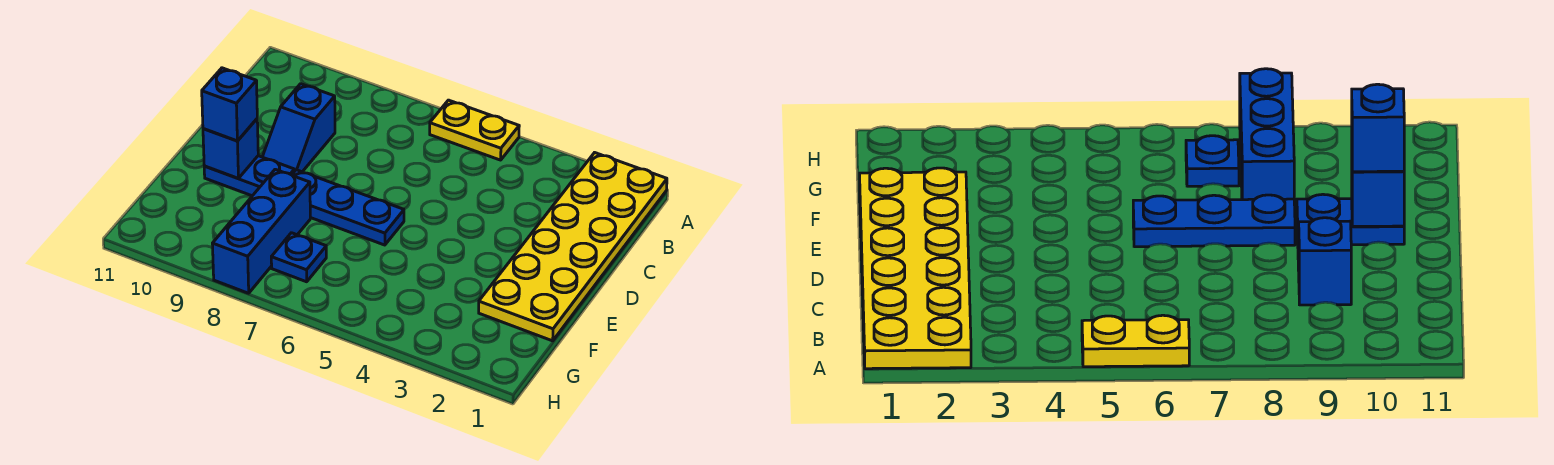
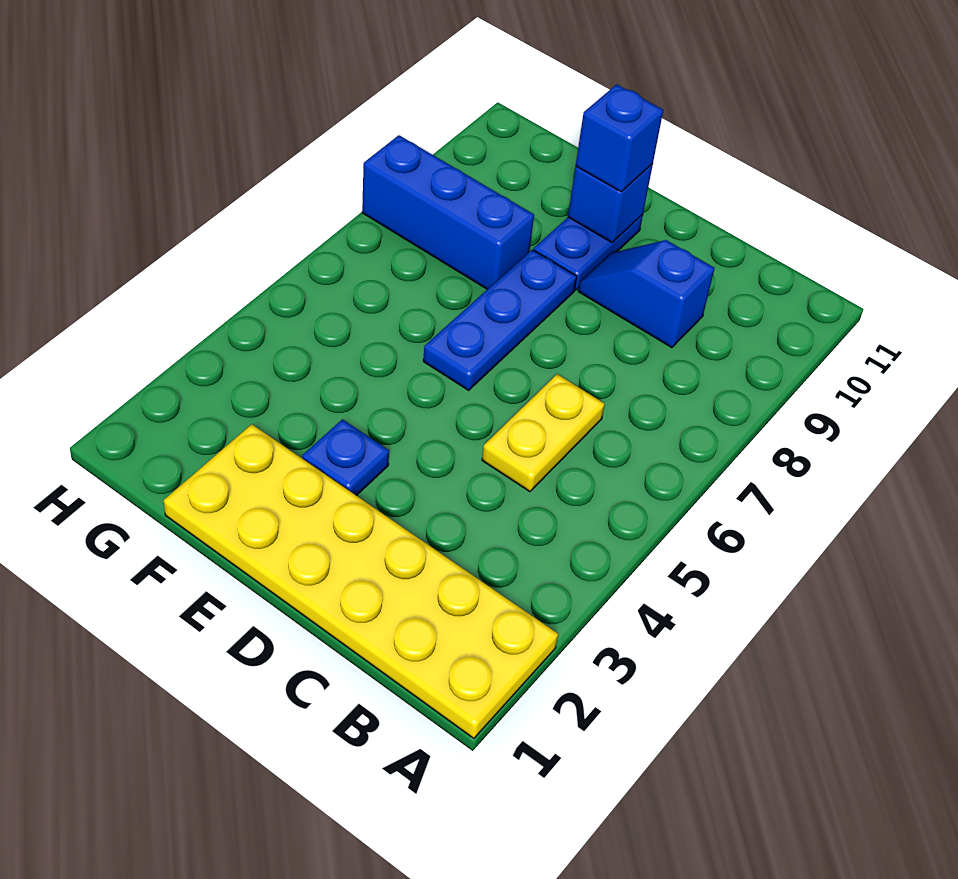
yellow plate A5:A6 level 1 -> yellow plate C5:C6 level 1
blue plate G7 level 1 -> blue plate E3 level 1

